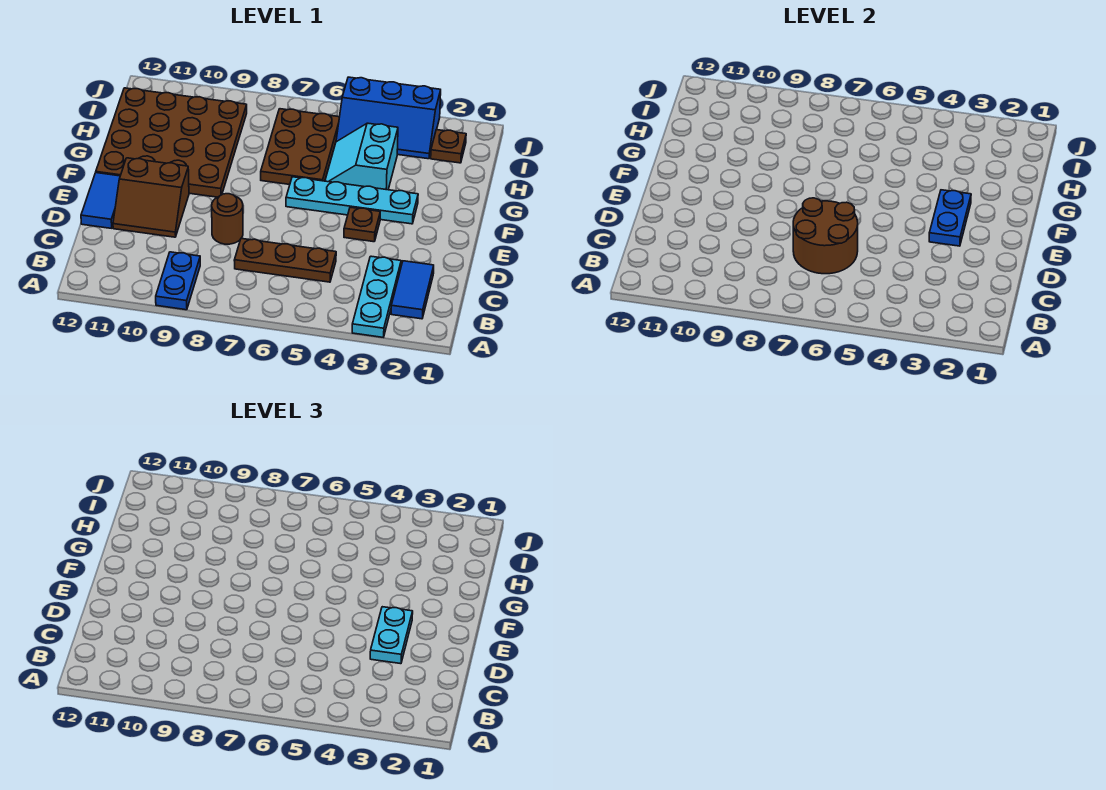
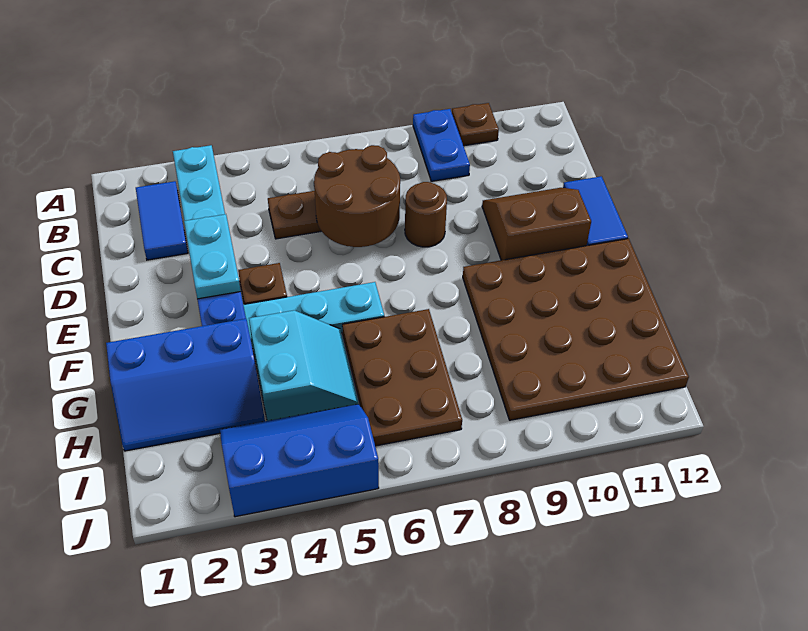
none -> blue slope G1:H3 level 1 top G
brown plate I2 level 1 -> brown plate A10 level 1

